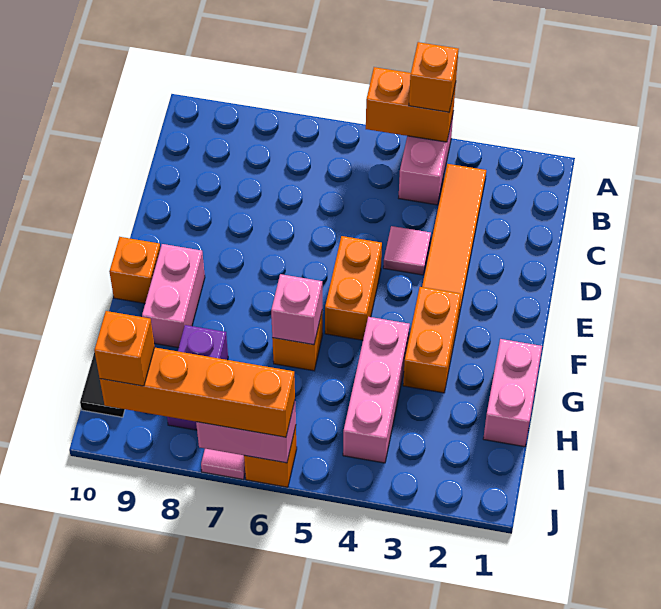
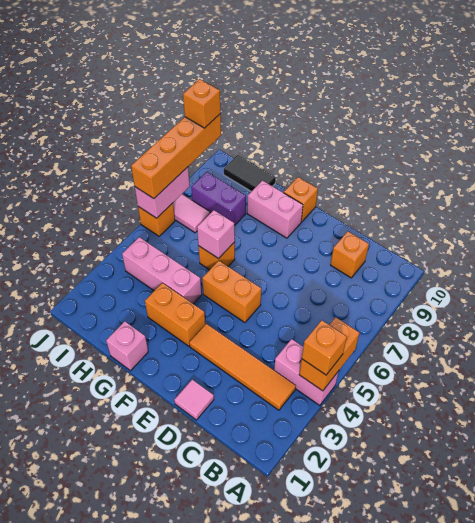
none -> orange brick C9 level 1
pink tile D4 level 1 -> pink tile D1 level 1
pink brick G1:H1 level 1 -> pink brick G1 level 1

